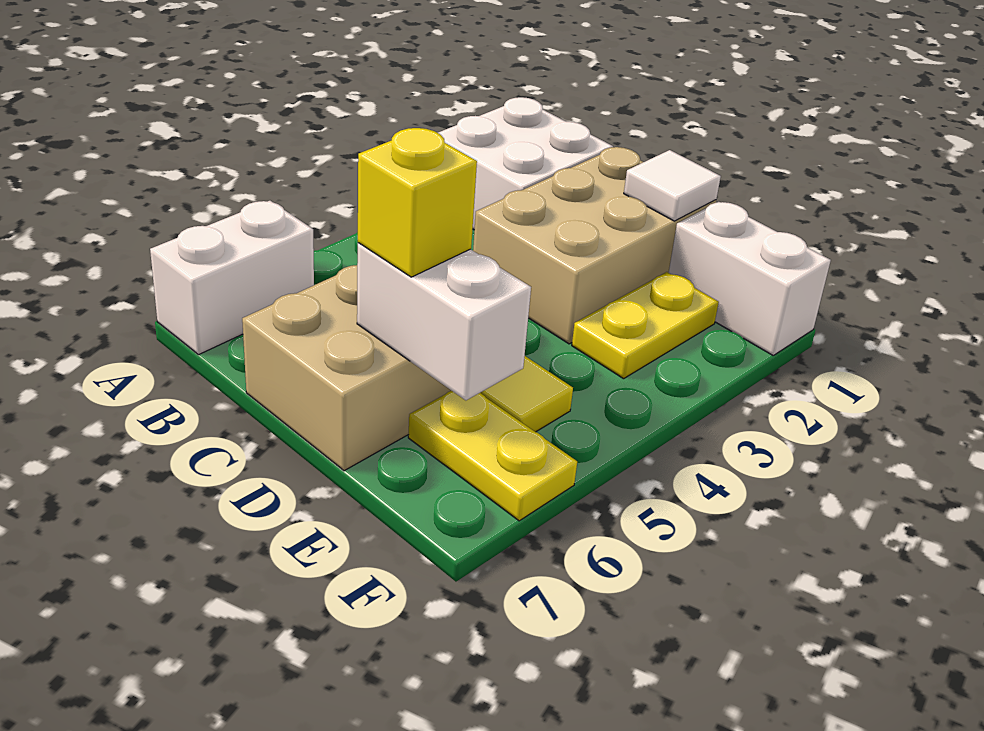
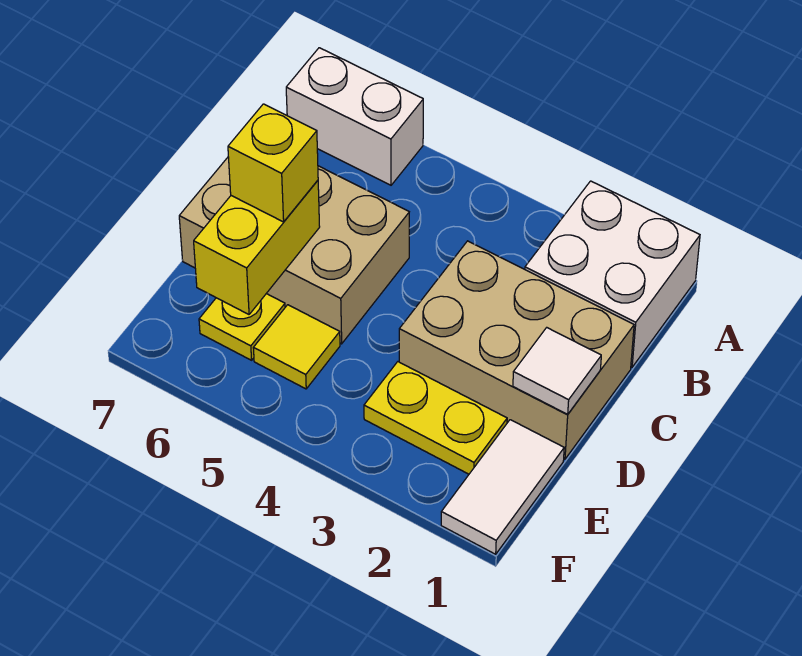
white brick D6:E6 level 2 -> yellow brick D6:E6 level 2
white brick E1:F1 level 1 -> white tile E1:F1 level 1
yellow plate E6:F6 level 1 -> yellow plate E6 level 1

